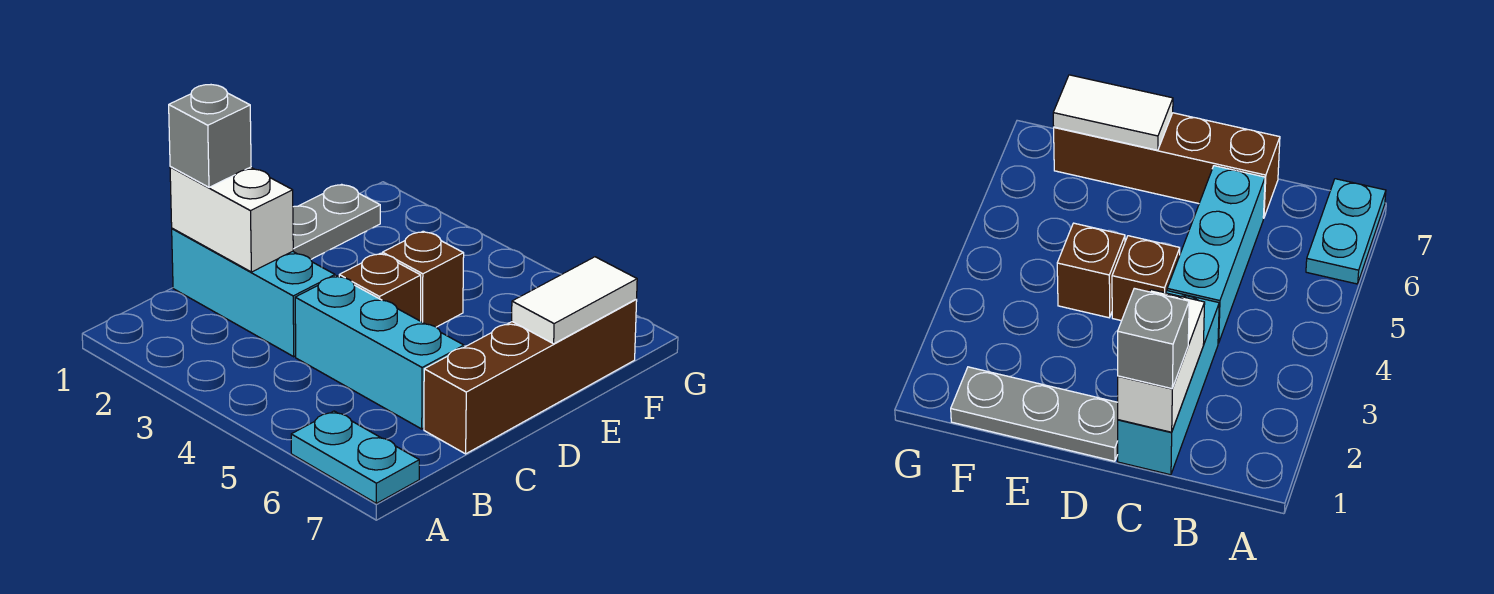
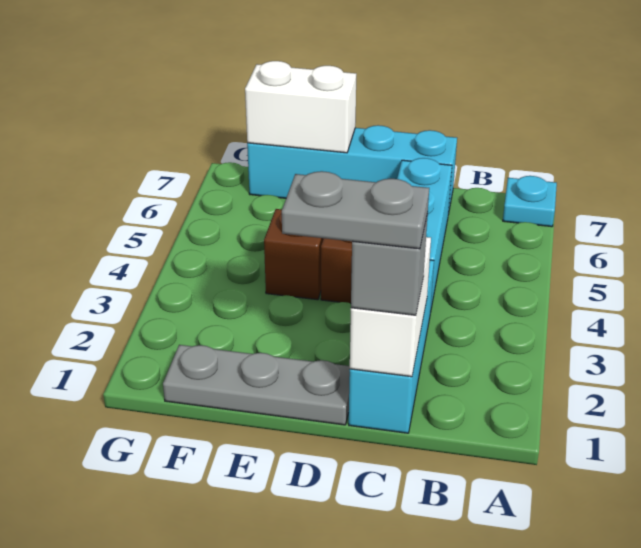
cyan plate A6:A7 level 1 -> cyan plate A7 level 1
none -> grey plate C1:D1 level 4
brown brick C7:F7 level 1 -> cyan brick C7:F7 level 1
white tile E7:F7 level 2 -> white brick E7:F7 level 2

